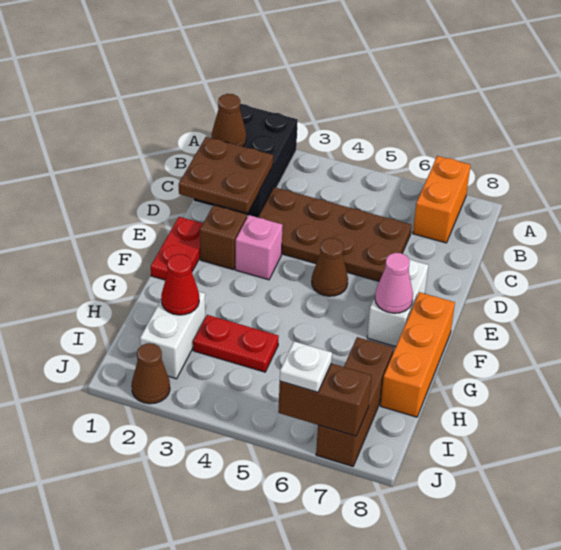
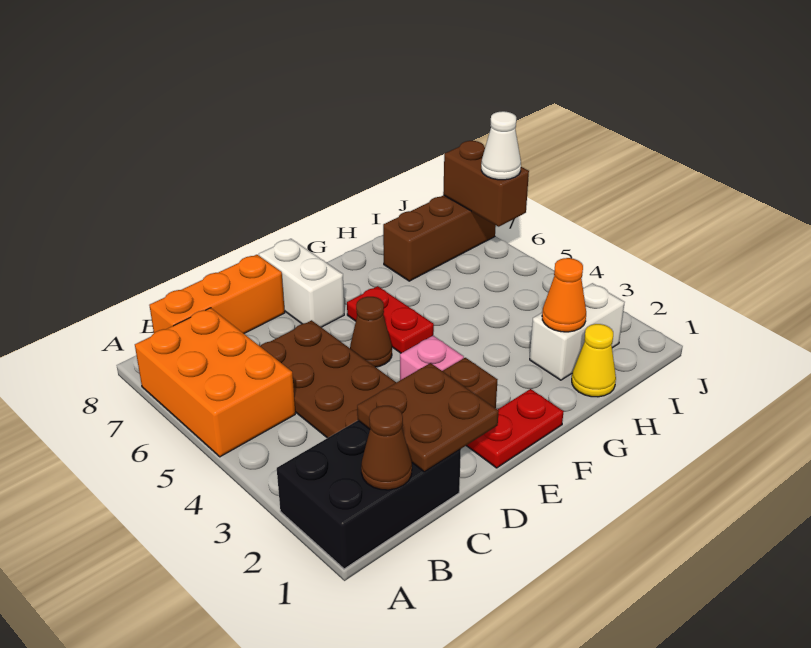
orange brick A7:B7 level 1 -> orange brick A5:B7 level 1
white brick E7:F7 level 1 -> white brick E7:E8 level 1
pink cone F7 level 2 -> none
orange brick F8:H8 level 1 -> orange brick B8:D8 level 1
none -> yellow cone H1 level 1
red cone H2 level 2 -> orange cone H2 level 2
red plate H3:H4 level 1 -> red plate F5:F6 level 1
brown cone J2 level 1 -> none
white plate J6 level 3 -> white cone J6 level 3

